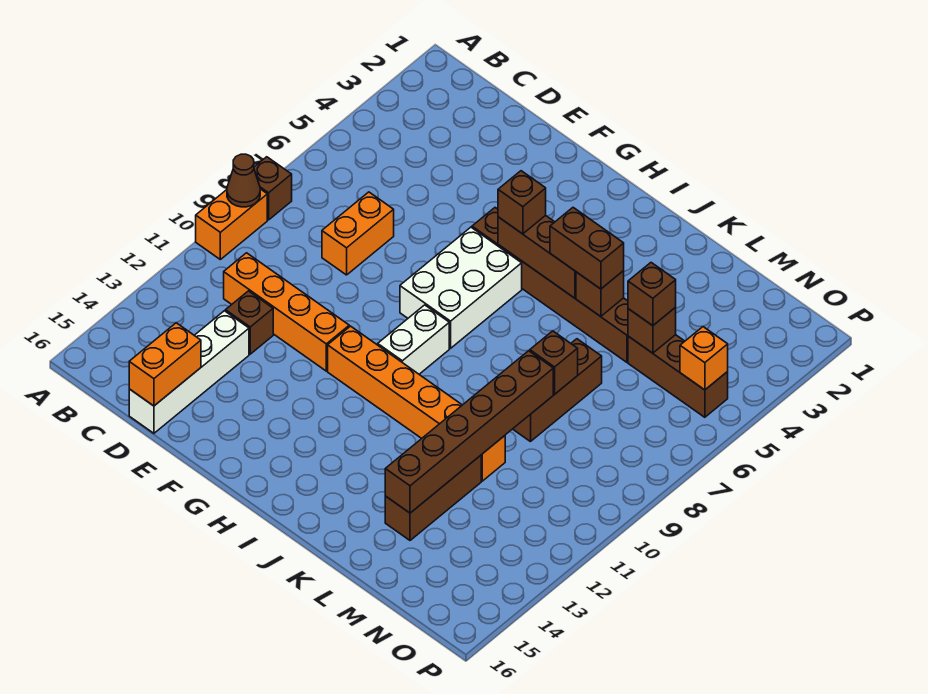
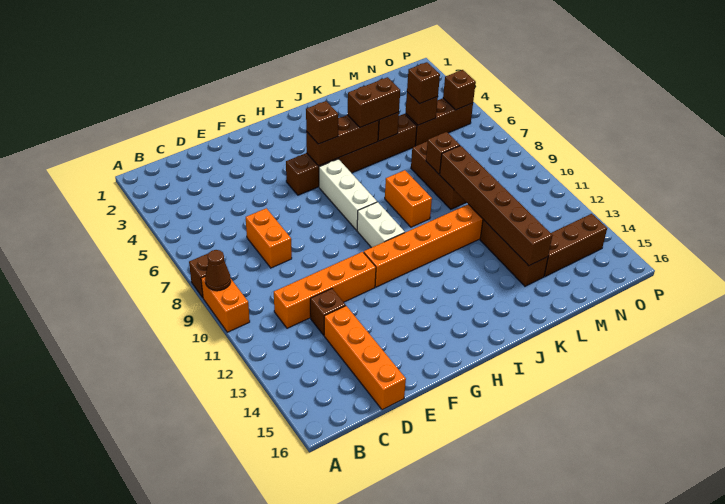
white brick D13:D16 level 1 -> orange brick D13:D16 level 1
orange brick D15:D16 level 2 -> orange brick J8:J9 level 1
white brick G6:H8 level 1 -> white brick H6:H8 level 1
none -> brown brick M14:O14 level 1
orange brick O5 level 2 -> brown brick O5 level 2

